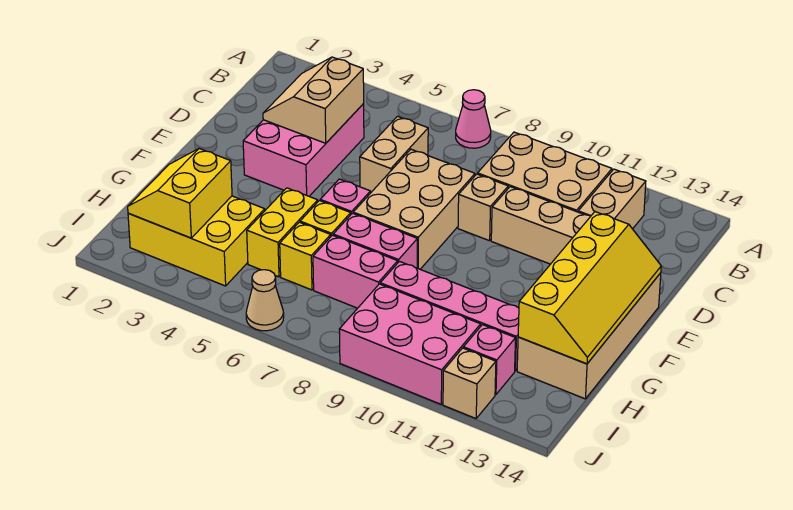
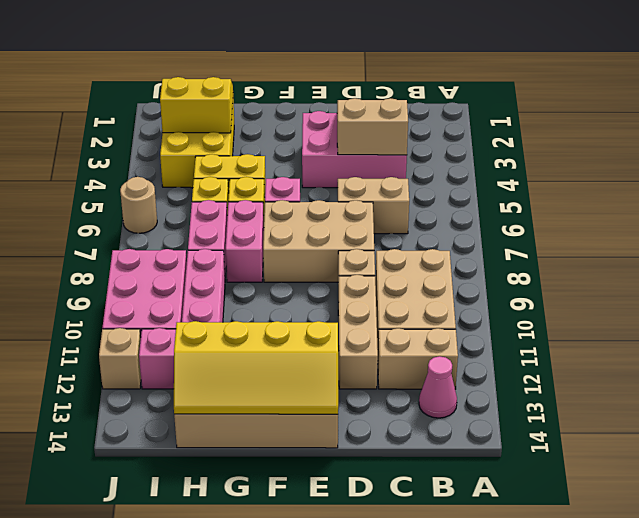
pink cone A7 level 1 -> pink cone B13 level 1
tan cone J6 level 1 -> tan round brick J6 level 1

